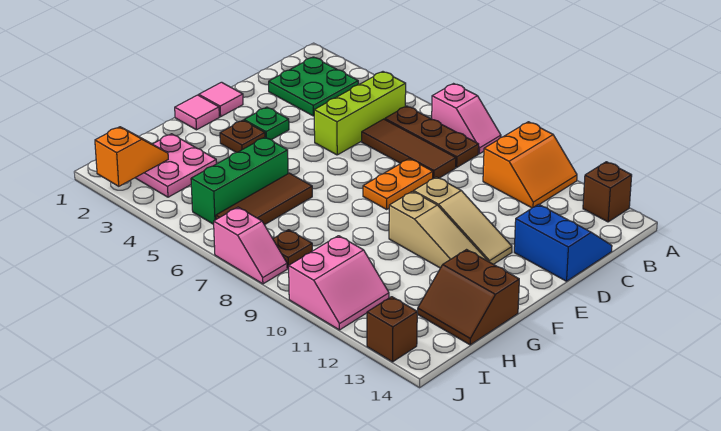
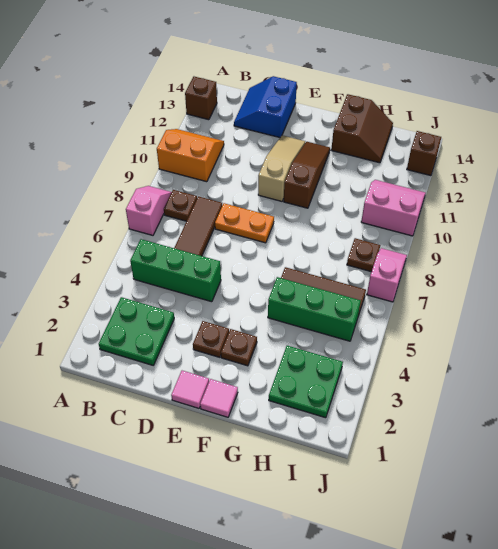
lime brick B5:D5 level 1 -> green brick B5:D5 level 1
brown plate B6:B8 level 1 -> brown plate B8 level 1
green plate E3 level 1 -> brown plate E3 level 1
tan slope F10:F12 level 1 top 10 -> brown slope F10:F12 level 1 top 10
pink plate H2:I3 level 1 -> green plate H2:I3 level 1
orange slope I2:J2 level 2 top J -> none

